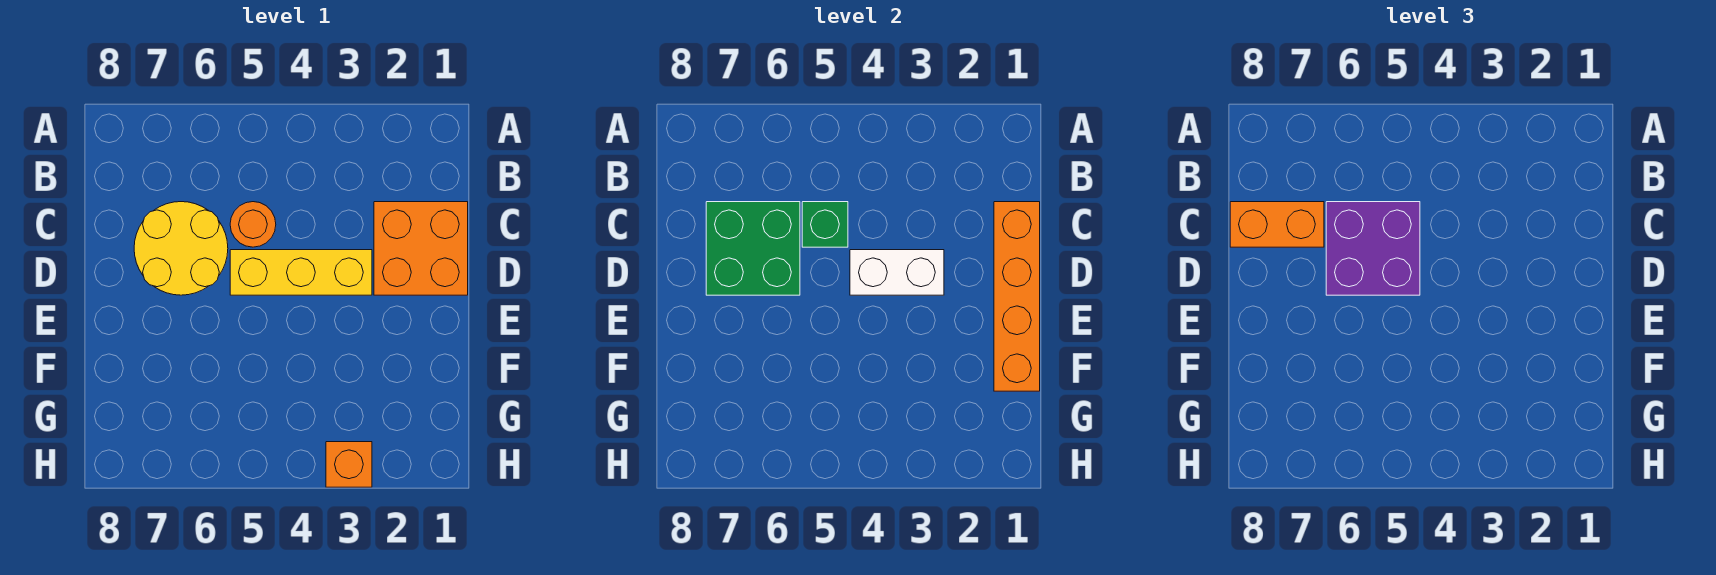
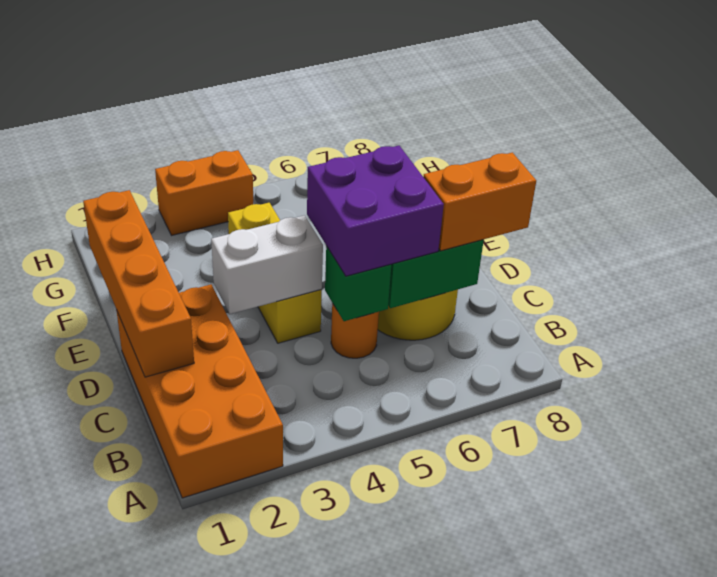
orange brick C1:D2 level 1 -> orange brick A1:D2 level 1
yellow brick D3:D5 level 1 -> yellow brick D4:F4 level 1
orange brick H3 level 1 -> orange brick H3:H4 level 1

